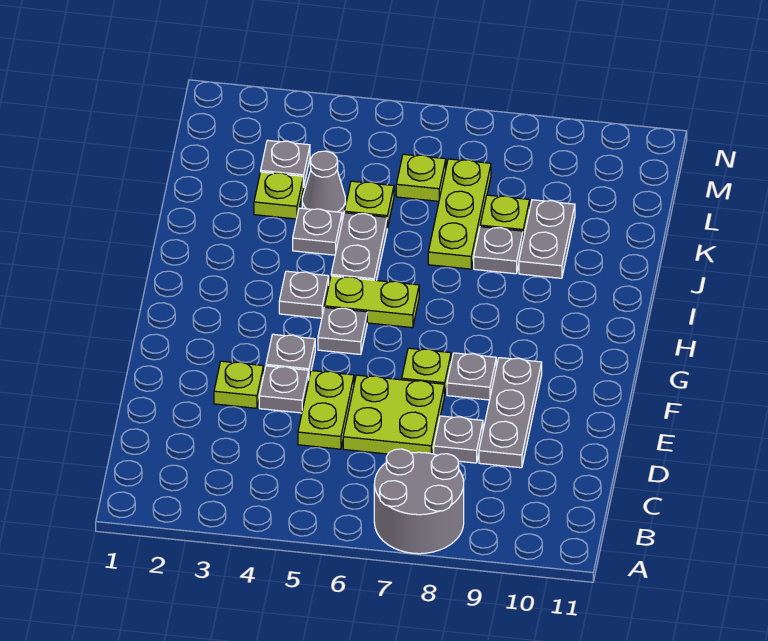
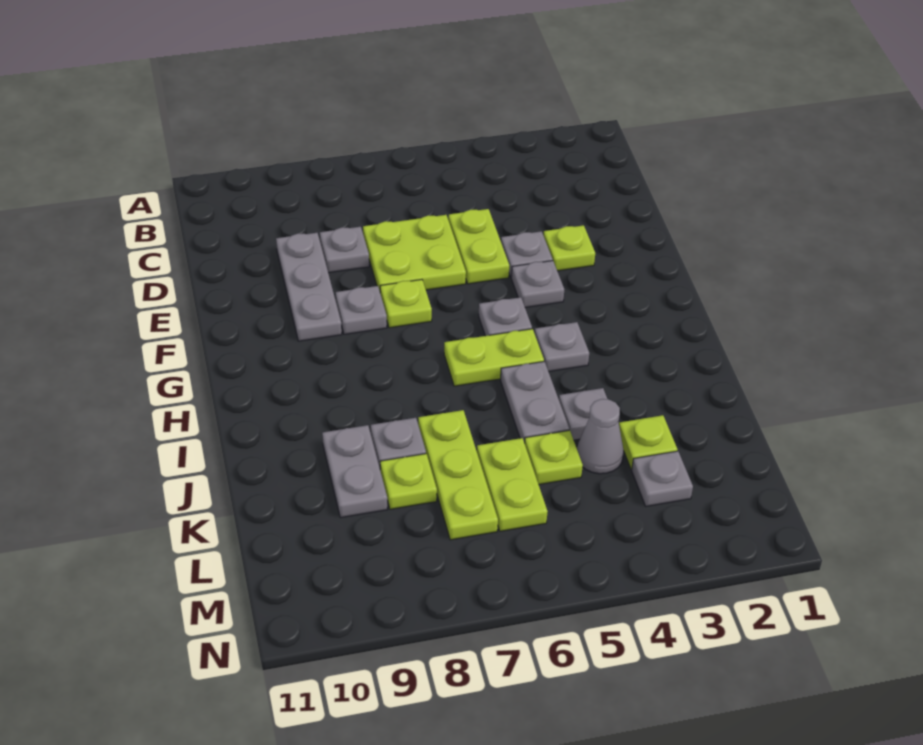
grey round brick A7:B8 level 1 -> none
lime plate L6 level 1 -> lime plate K6:L6 level 1

